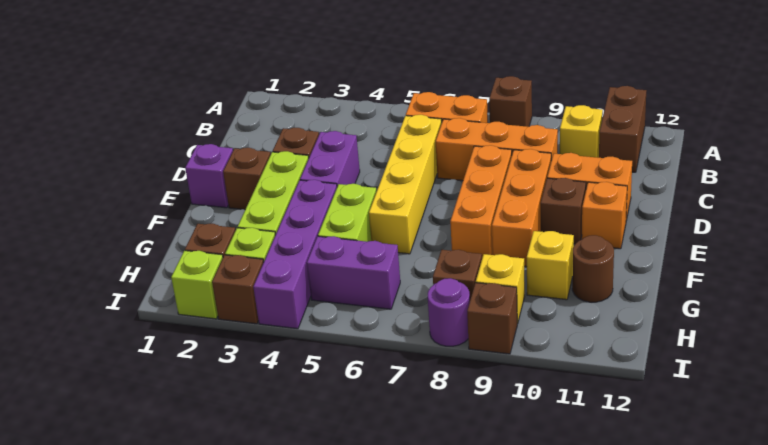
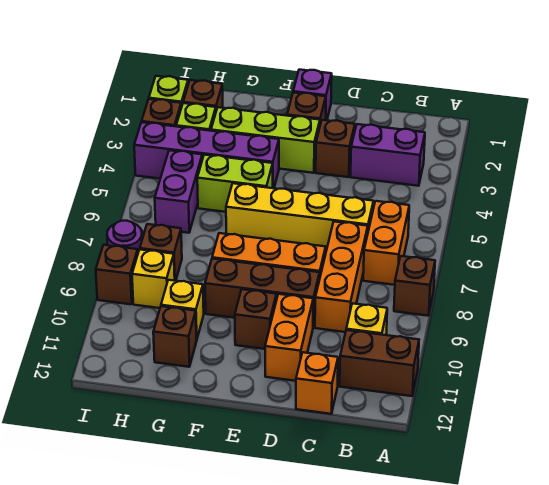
purple brick D4:E4 level 1 -> purple brick B3:C3 level 1
orange brick D9:F9 level 1 -> brown brick D9:F9 level 1
orange brick E11 level 1 -> orange brick C12 level 1
brown round brick G11 level 1 -> brown brick G11 level 1

